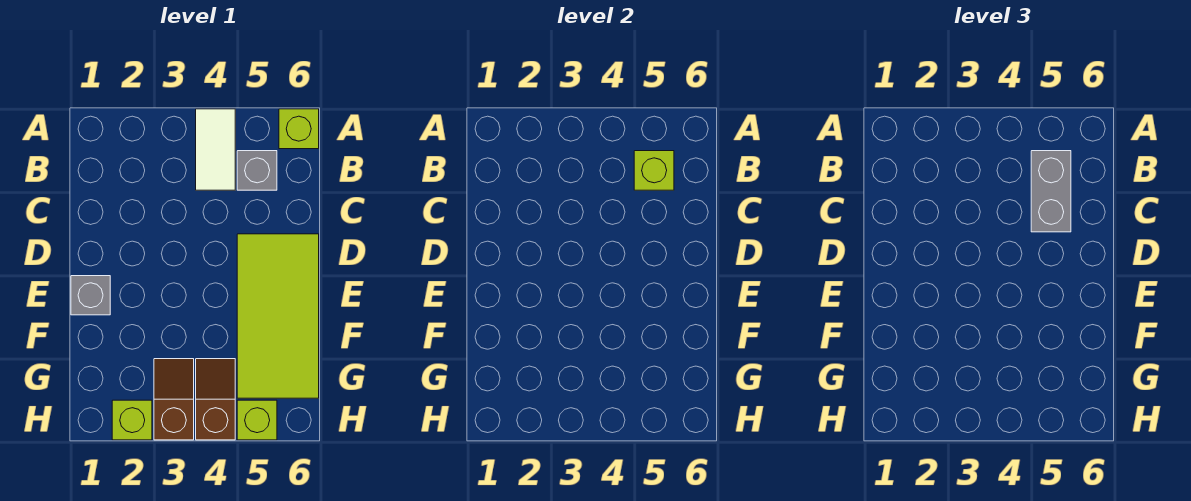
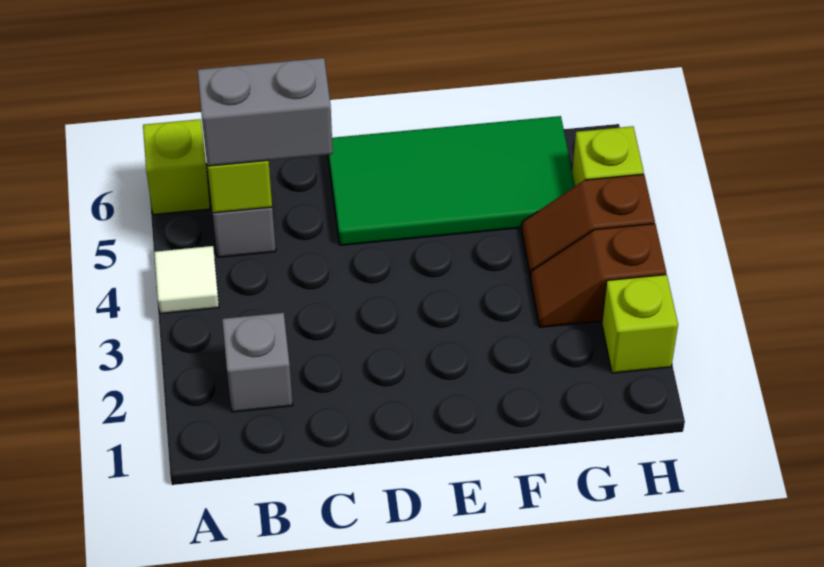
white tile A4:B4 level 1 -> white tile A4 level 1
lime tile D5:G6 level 1 -> green tile D5:G6 level 1
grey brick E1 level 1 -> grey brick B2 level 1

